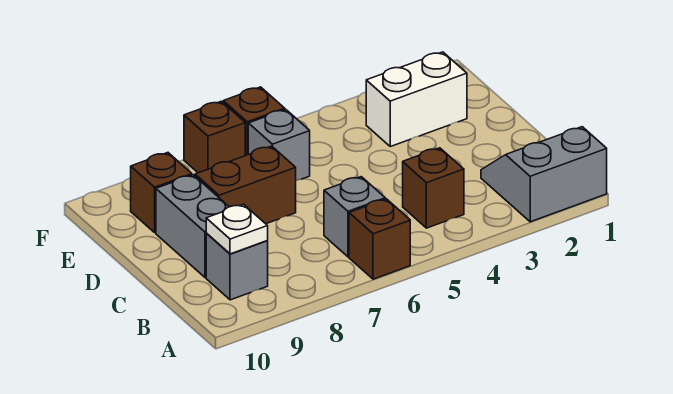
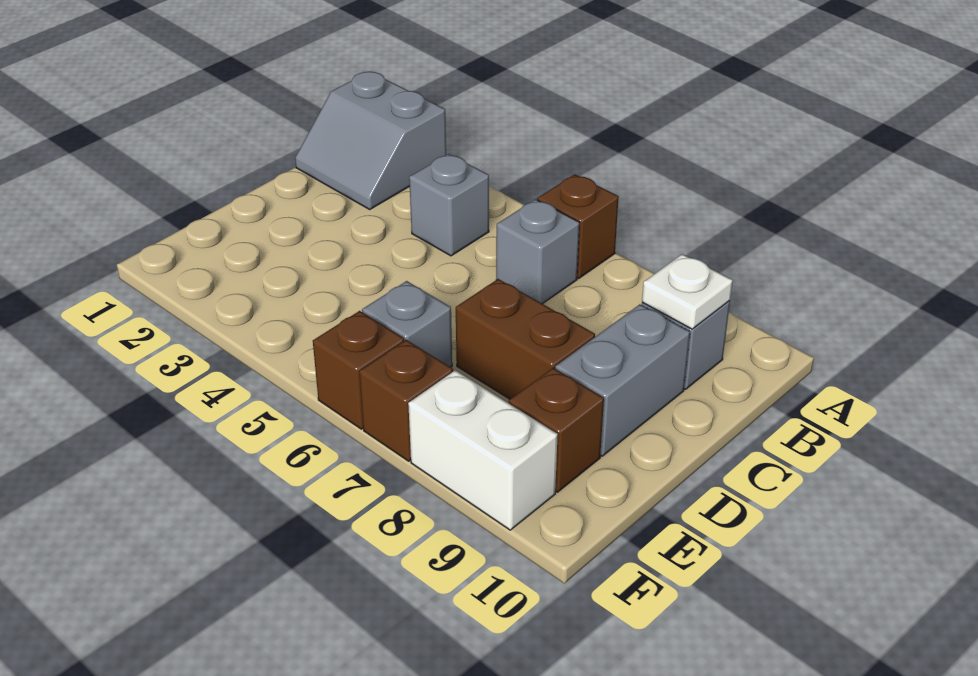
brown brick B4 level 1 -> grey brick B4 level 1
white brick E2:E3 level 1 -> white brick F8:F9 level 1

